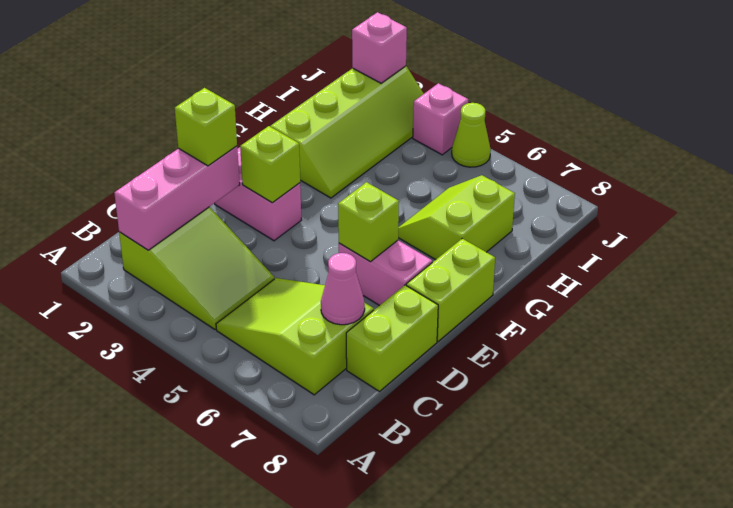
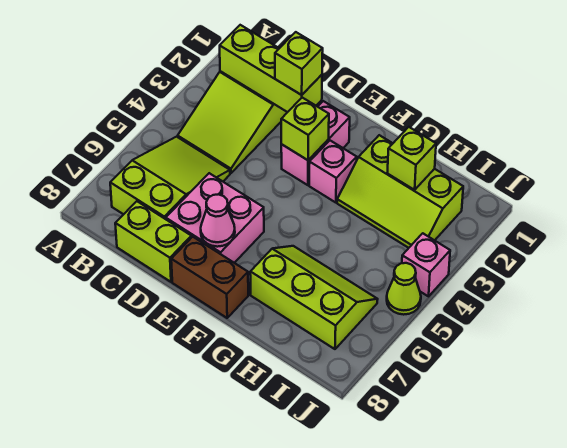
pink brick B2:D2 level 2 -> lime brick B2:D2 level 2
pink cone C7 level 2 -> pink cone E7 level 2
pink brick E6:E7 level 1 -> pink brick D6:E7 level 1
lime brick E6 level 2 -> lime brick H2 level 2
lime brick E8:F8 level 1 -> brown brick E8:F8 level 1
lime slope G2:J3 level 1 top 2 -> lime slope G2:I3 level 1 top 2
lime slope G6:H7 level 1 top 7 -> lime slope G6:I7 level 1 top 7
pink brick J2 level 2 -> pink brick F3 level 1

